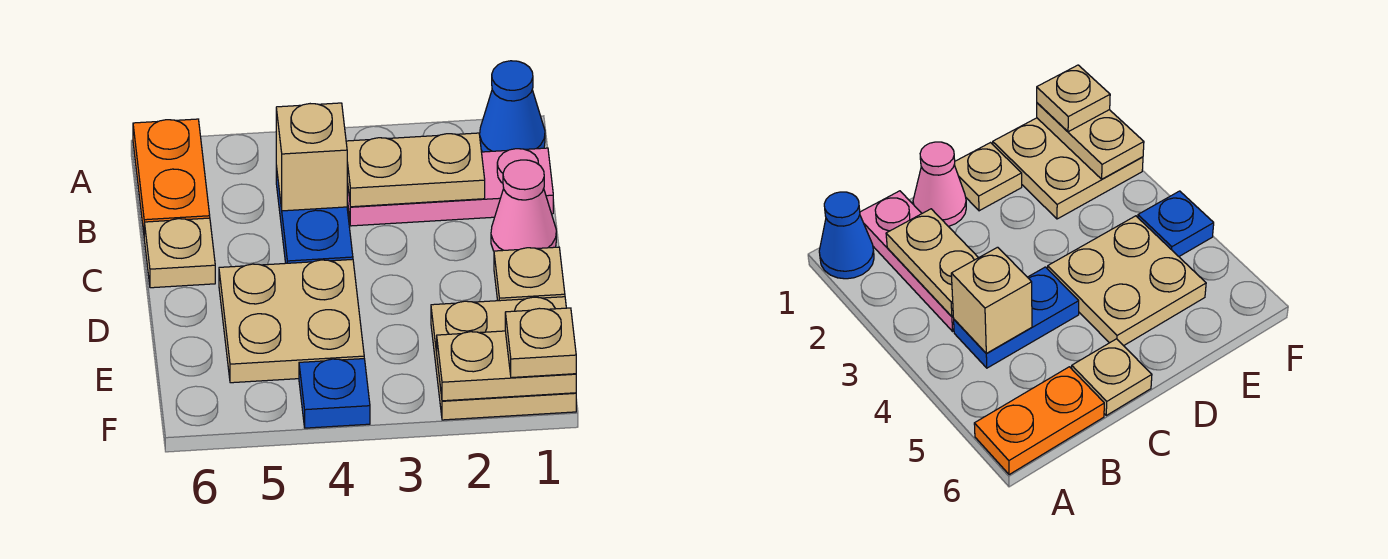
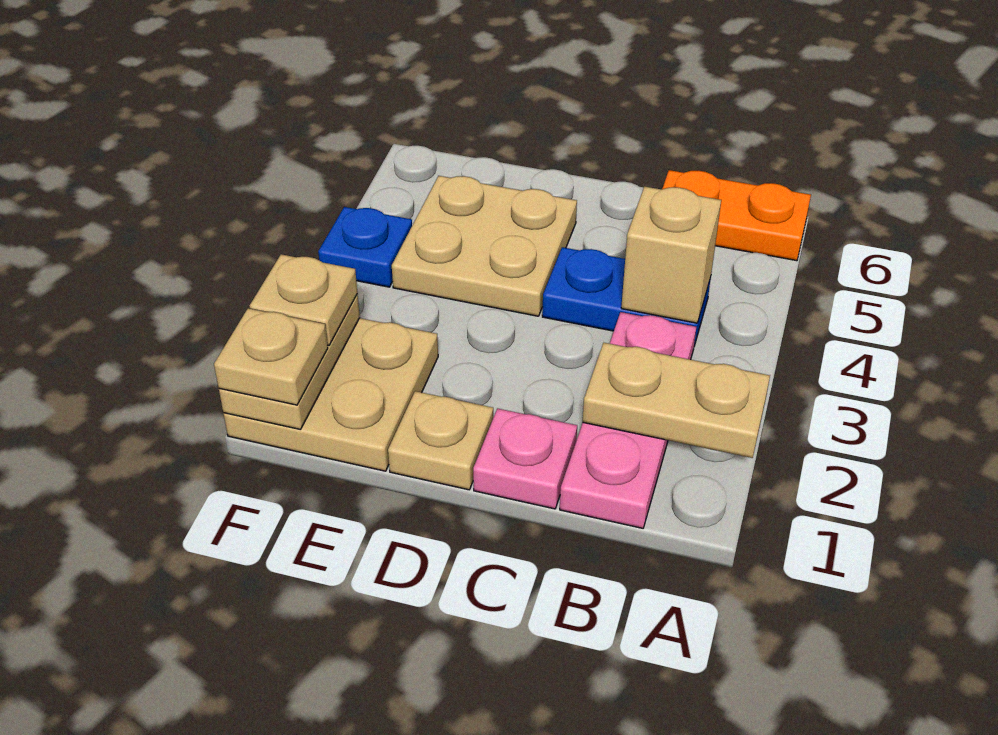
blue cone A1 level 1 -> none
tan plate B2:B3 level 2 -> tan plate A2:B2 level 2
pink cone C1 level 1 -> pink plate C1 level 1
tan plate C6 level 1 -> tan plate F2 level 3

